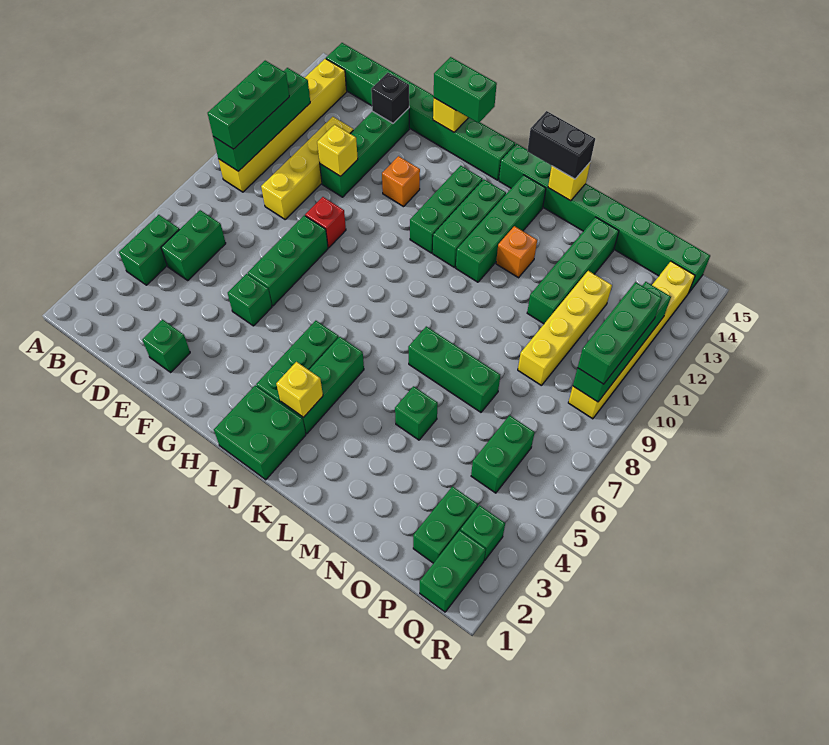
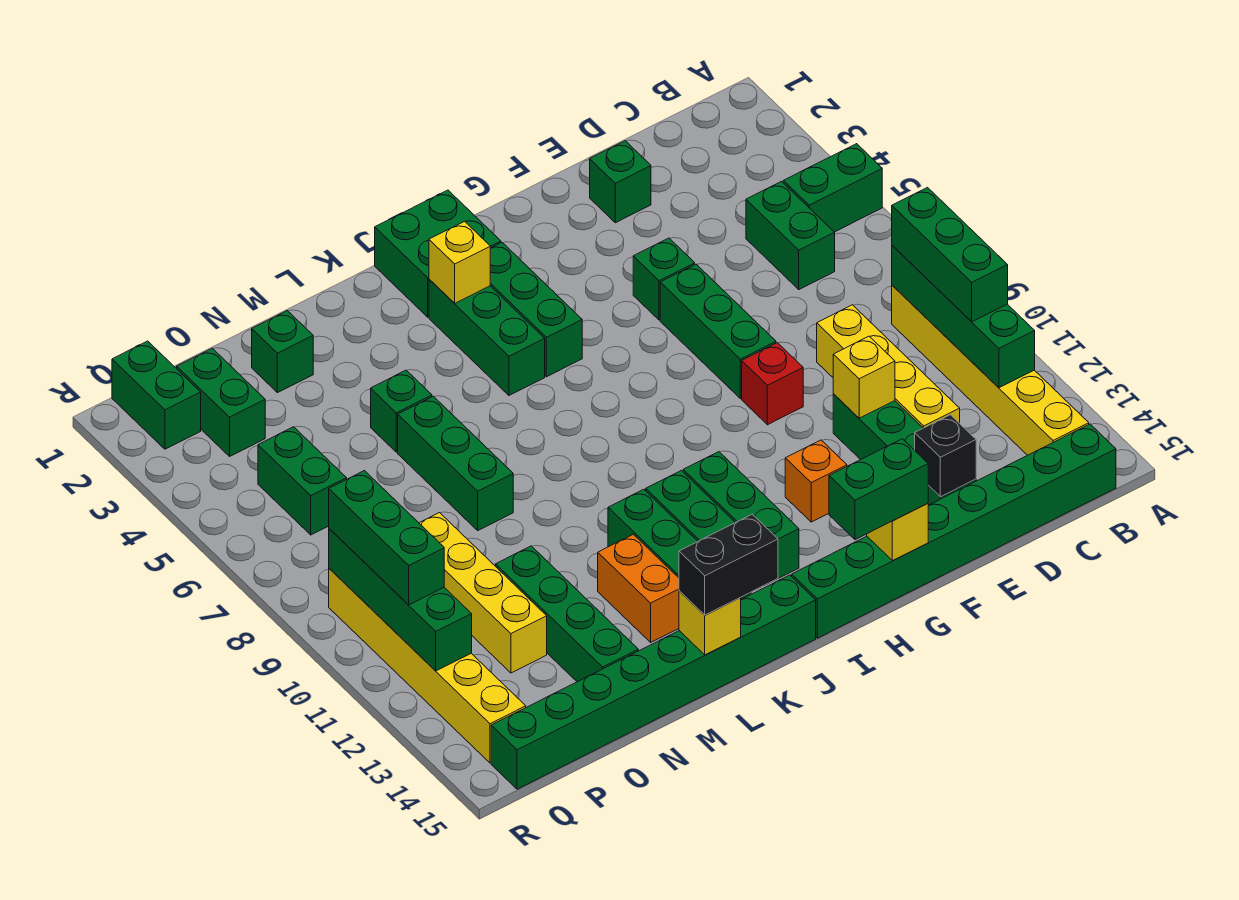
green brick B4:B5 level 1 -> green brick A5:B5 level 1
green brick L7:N7 level 1 -> green brick M6:M8 level 1
orange brick L12 level 1 -> orange brick L12:L13 level 1
green brick Q3 level 1 -> green brick N2 level 1

